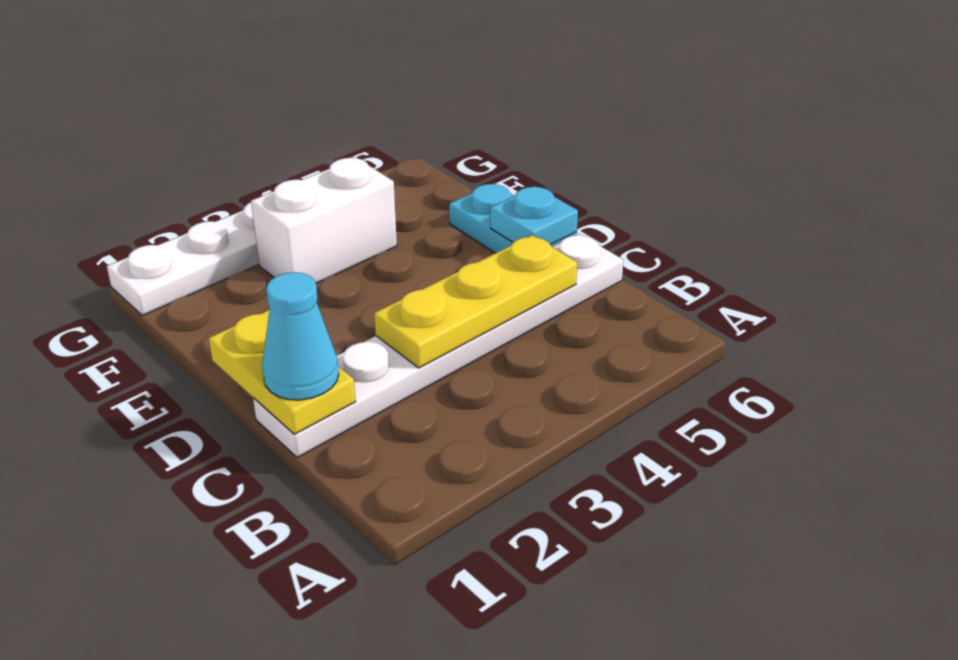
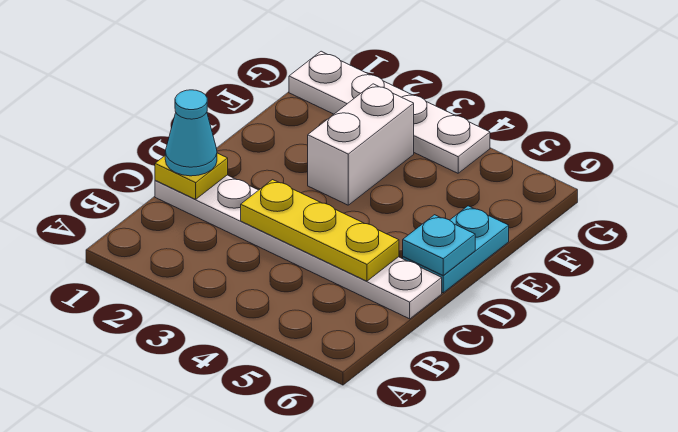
yellow plate C1:D1 level 2 -> yellow plate C1 level 2
white brick F3:F4 level 1 -> white brick E3:F3 level 1

